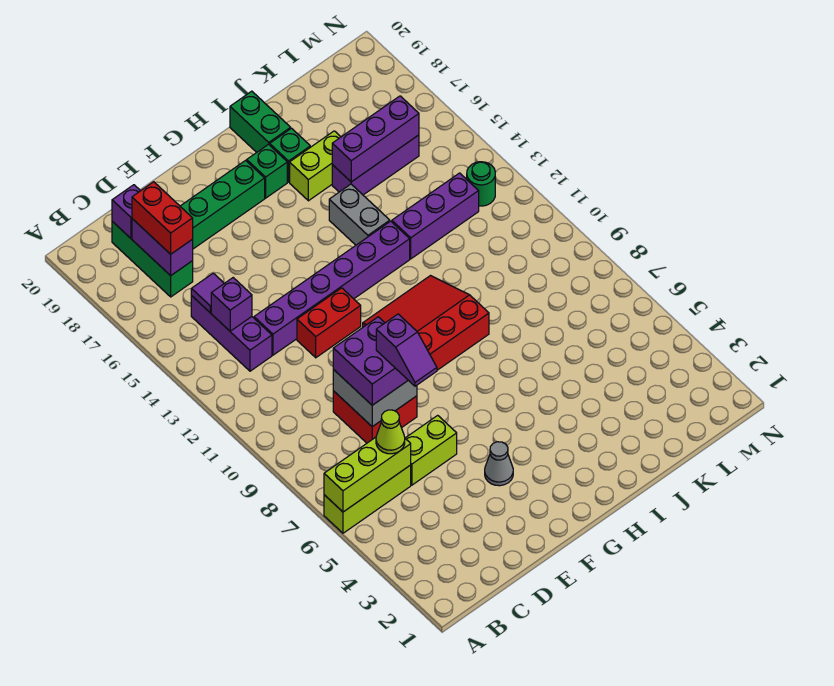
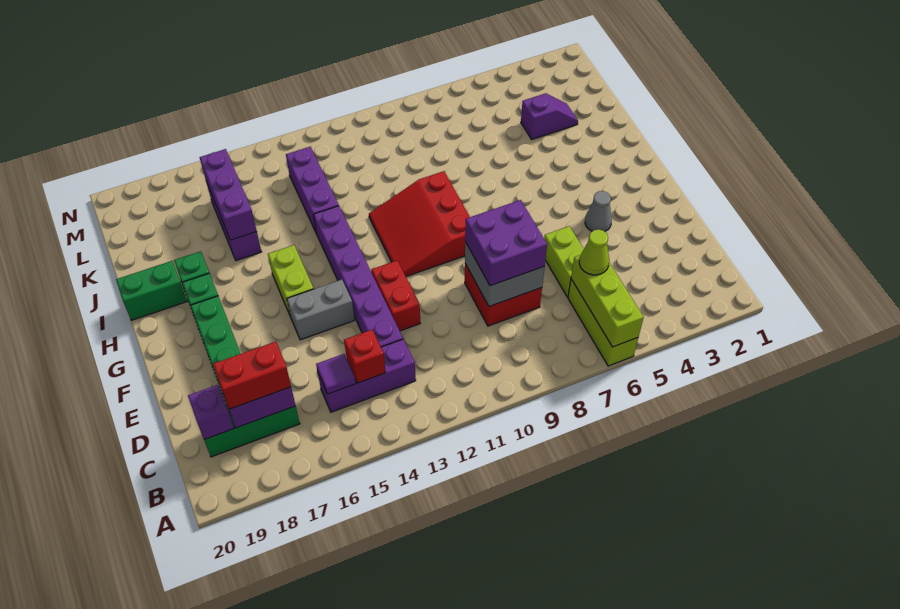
purple brick C14 level 2 -> red brick C14 level 2
purple slope E7:E8 level 4 top 8 -> purple slope K3:K4 level 1 top 4
grey brick I14:I15 level 1 -> grey brick F14:F15 level 1
lime brick I17:J17 level 1 -> lime brick G15:H15 level 1
green round brick M13 level 1 -> none

